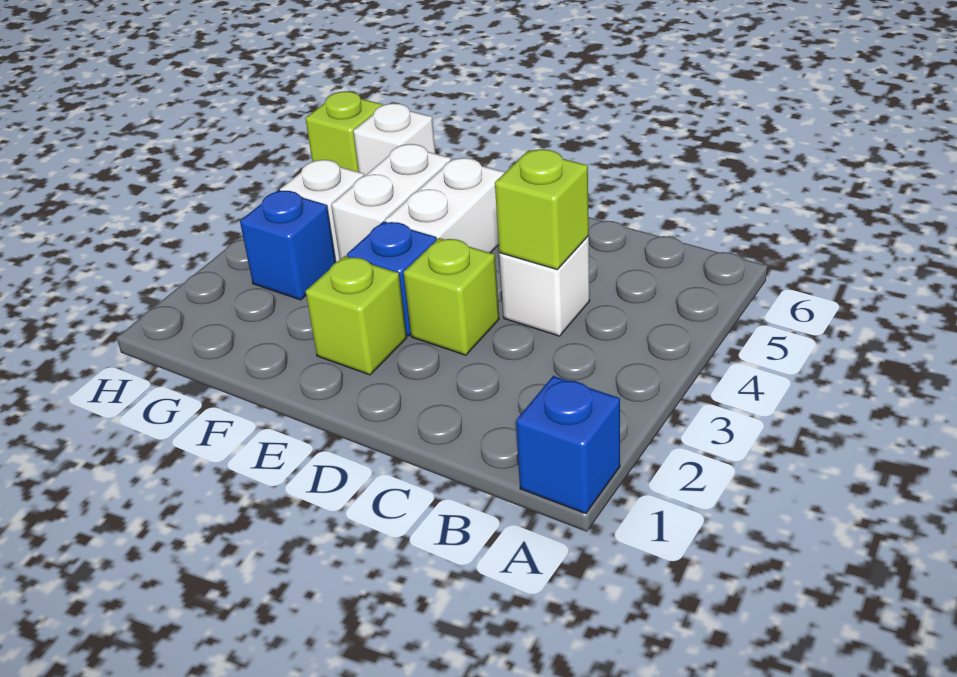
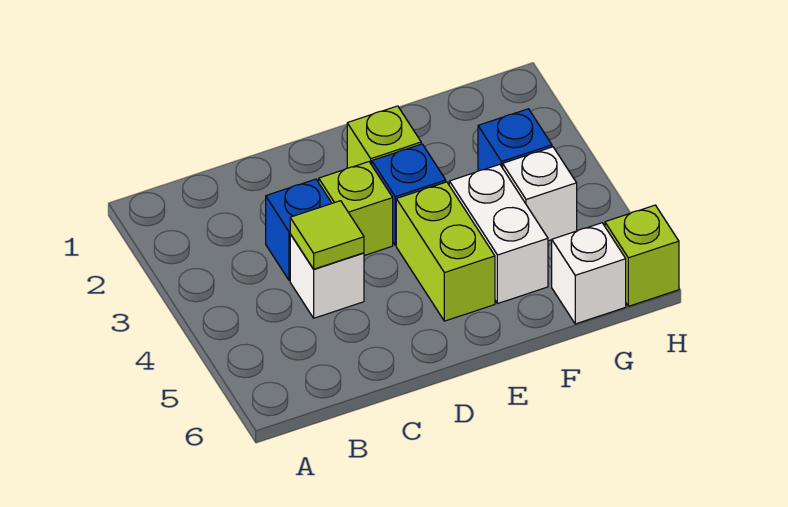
blue brick A1 level 1 -> blue brick C3 level 1
lime brick C4 level 2 -> lime tile C4 level 2
white brick E4:E5 level 1 -> lime brick E4:E5 level 1

